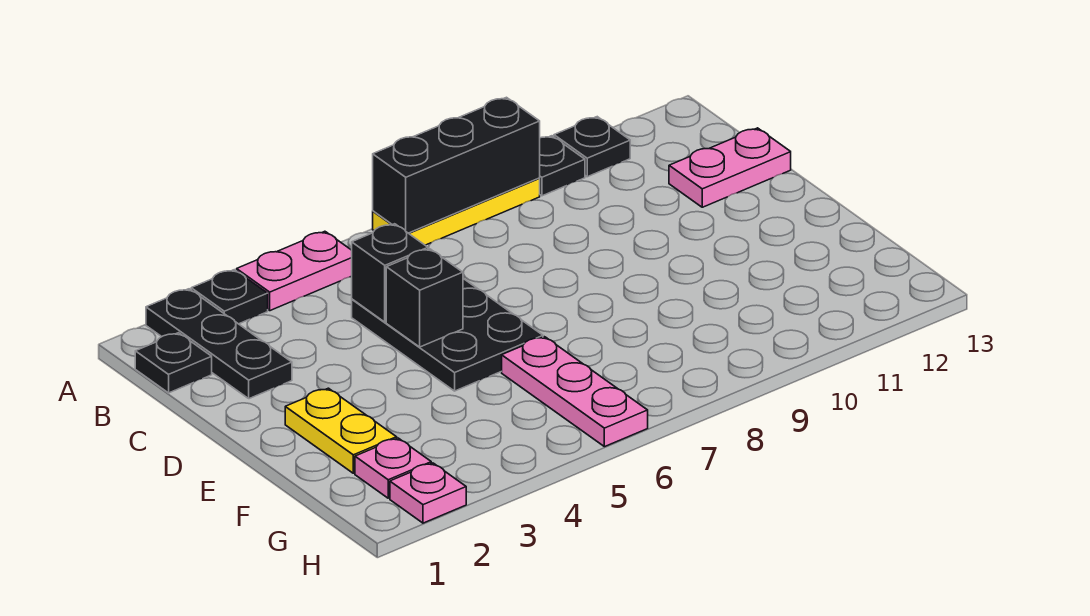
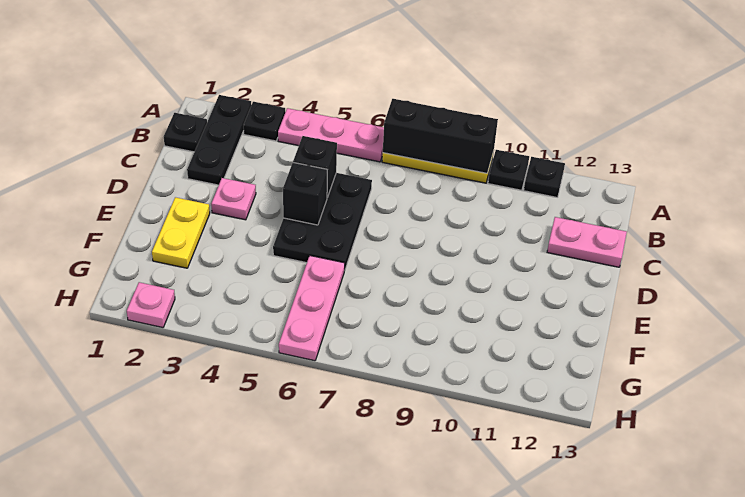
pink plate A4:A5 level 1 -> pink plate A4:A6 level 1
pink plate G2 level 1 -> pink plate D3 level 1

